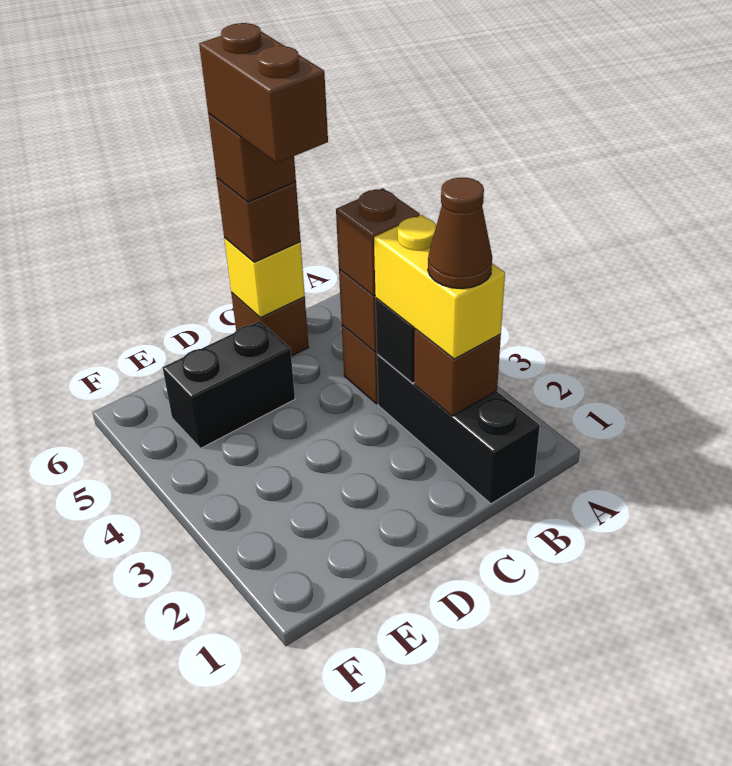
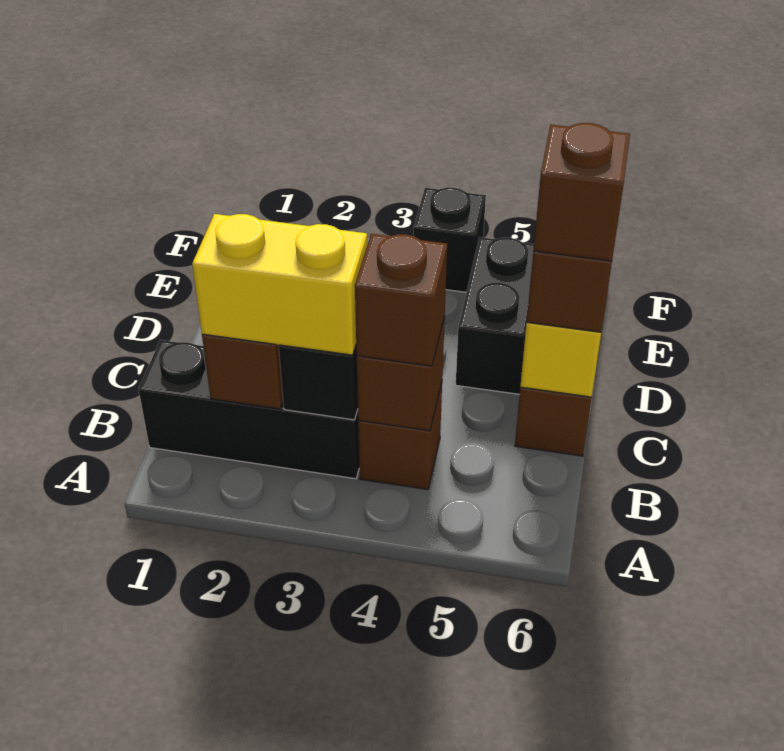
brown cone B2 level 4 -> none
brown brick C5:C6 level 5 -> none
none -> black brick F4 level 1

